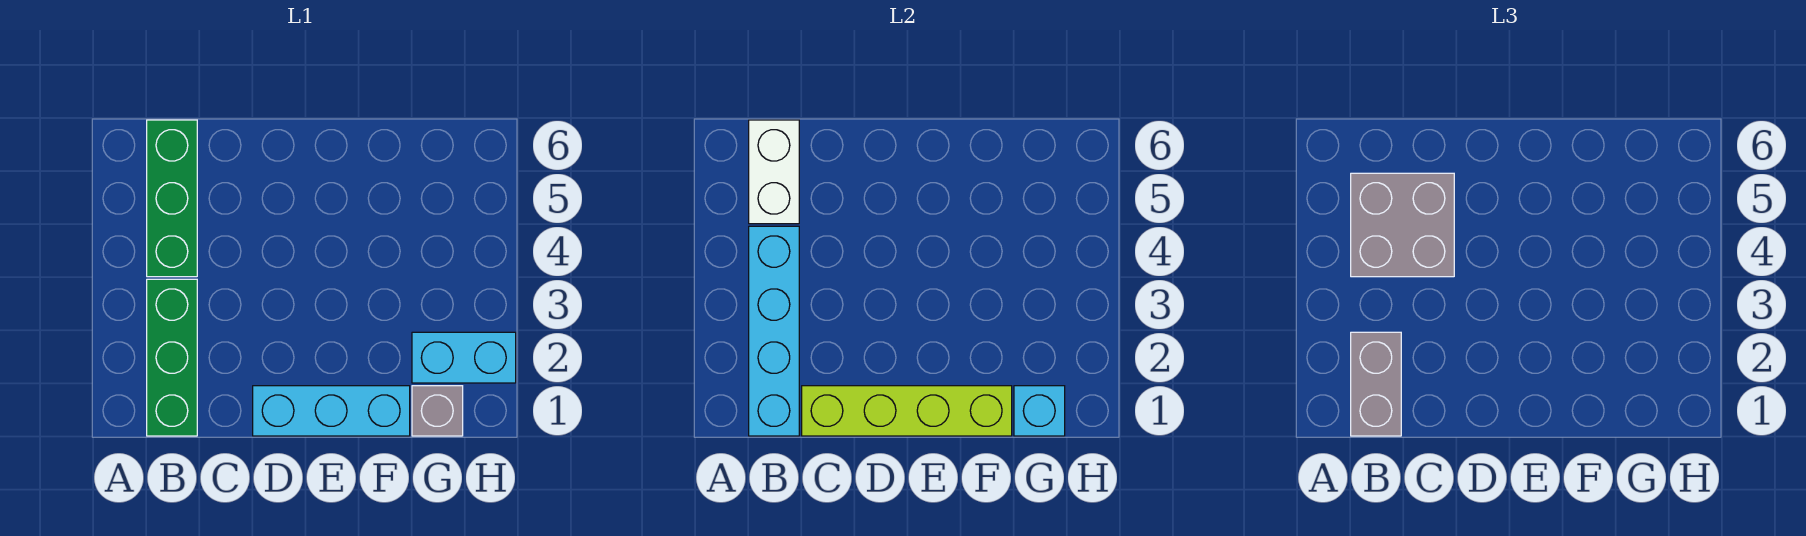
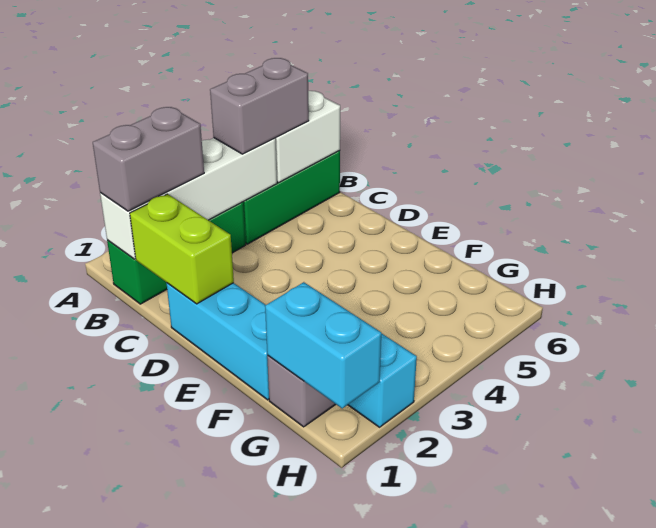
cyan brick B1:B4 level 2 -> white brick B1:B4 level 2
grey brick B4:C5 level 3 -> grey brick B4:B5 level 3
lime brick C1:F1 level 2 -> lime brick C1:D1 level 2
cyan brick G1 level 2 -> cyan brick G1:H1 level 2

